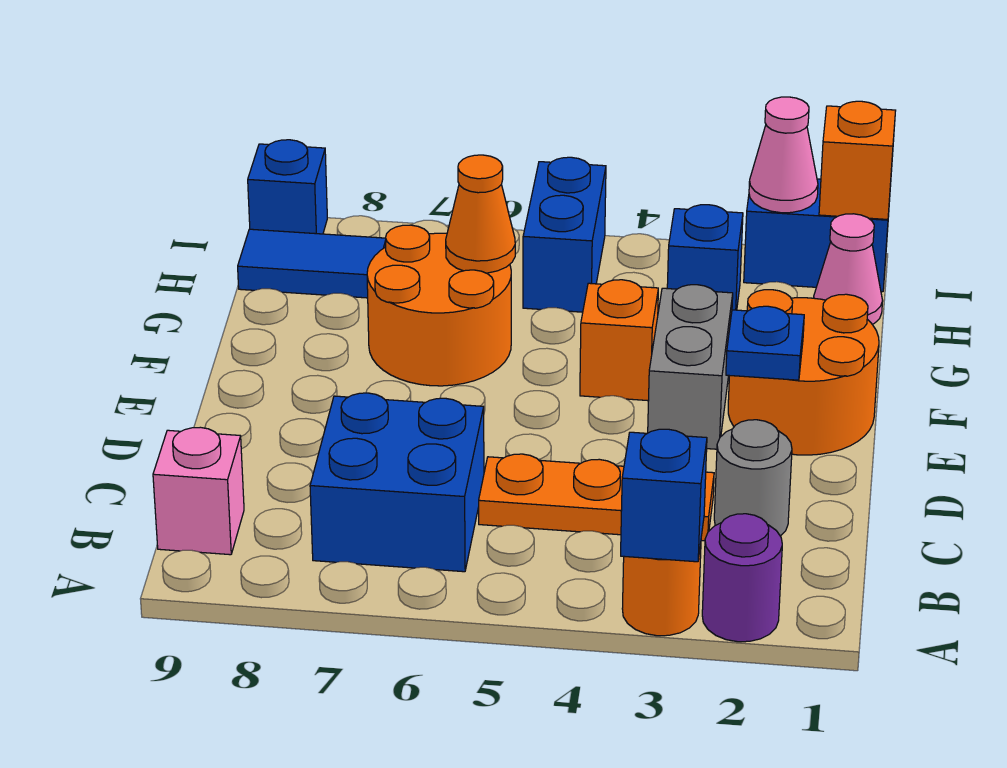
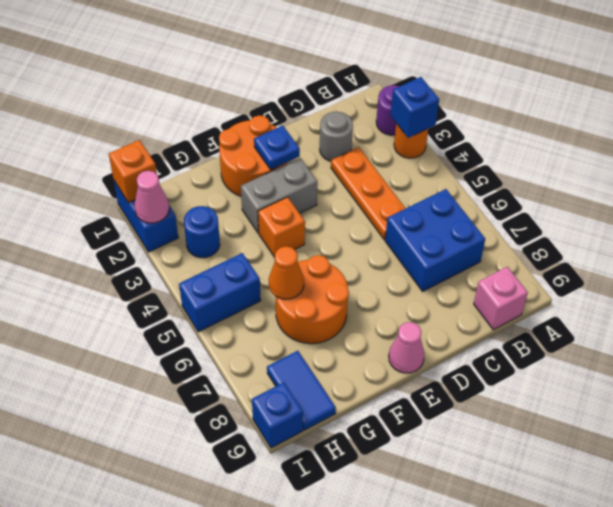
pink cone H1 level 1 -> pink cone E9 level 1
blue brick H3 level 1 -> blue round brick H3 level 1

